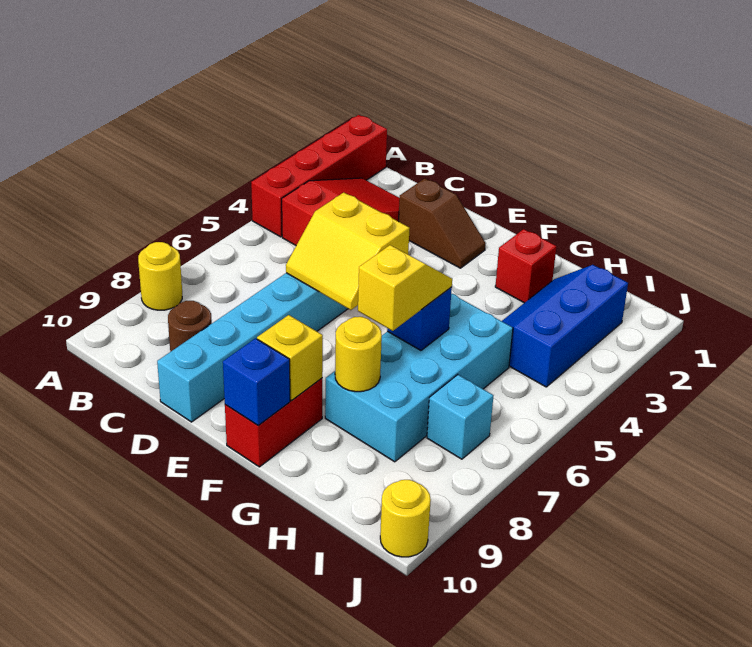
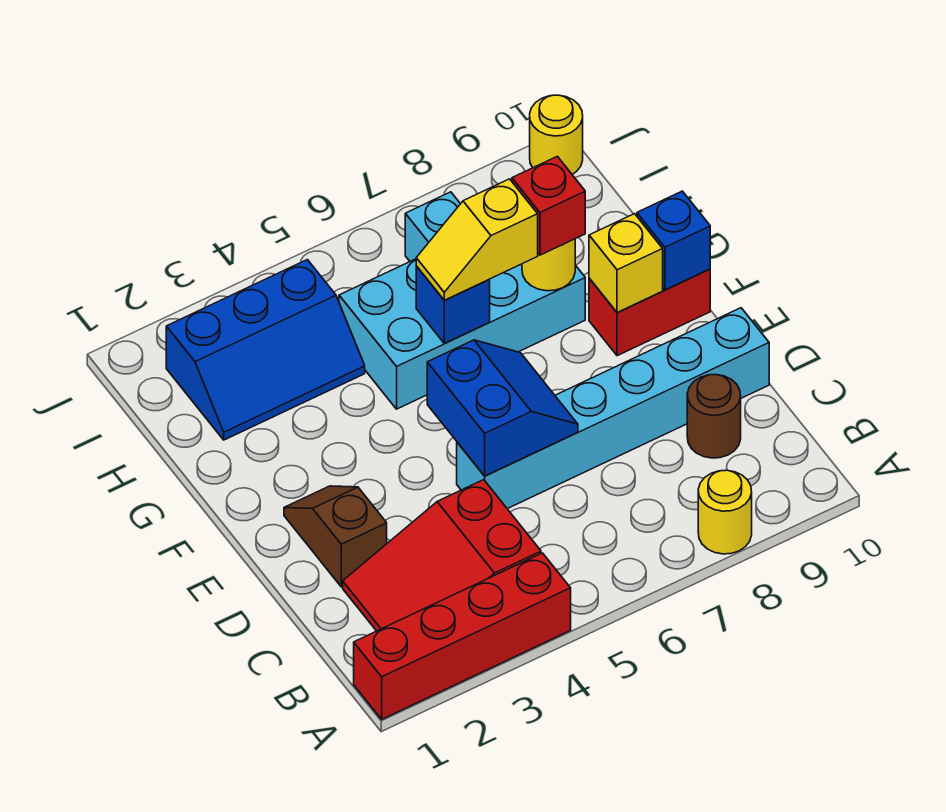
yellow slope D5:E6 level 2 top 5 -> blue slope D5:E6 level 2 top 5
red brick G2 level 1 -> red brick G8 level 3

